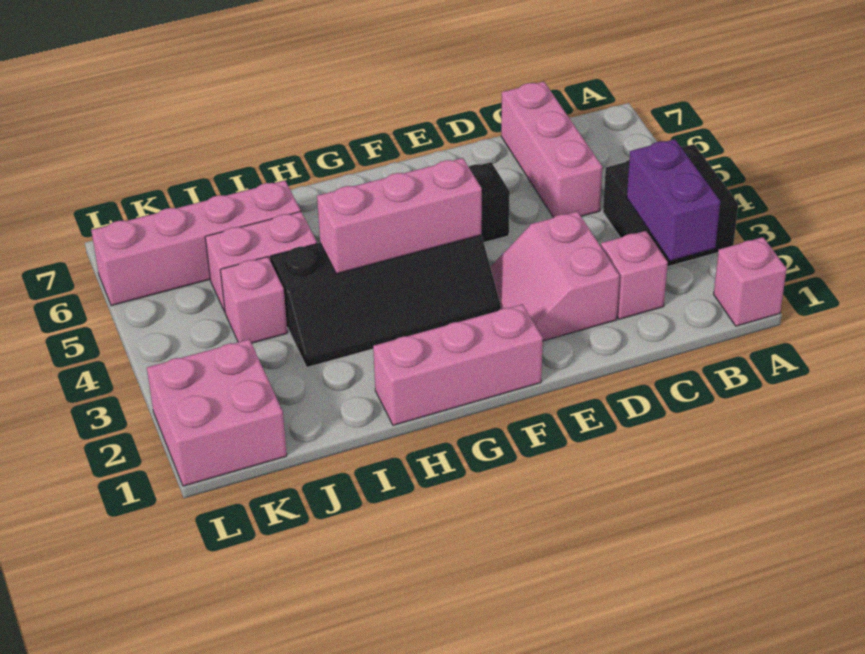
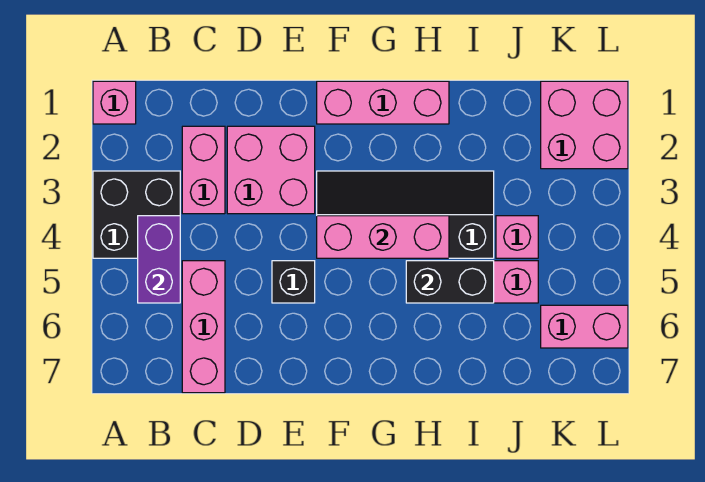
purple brick B2:B3 level 2 -> purple brick B4:B5 level 2
pink brick C2 level 1 -> pink brick C2:C3 level 1
pink slope D2:E3 level 1 top D -> pink brick D2:E3 level 1
none -> black brick H5:I5 level 2
pink brick I6:L6 level 1 -> pink brick K6:L6 level 1

